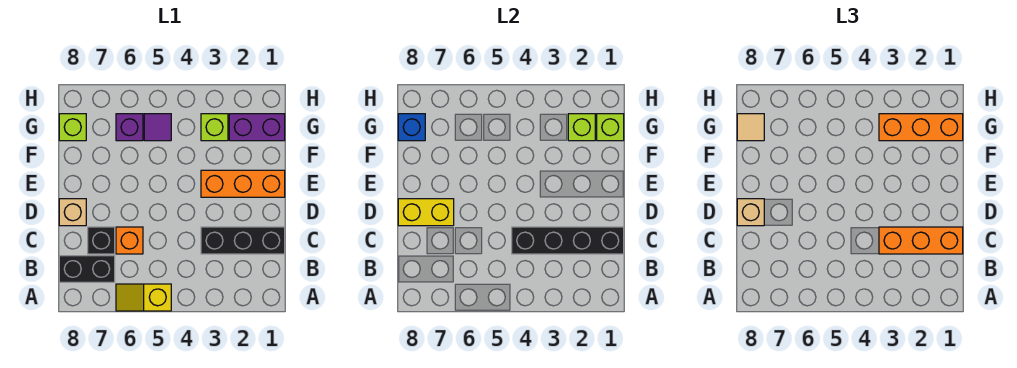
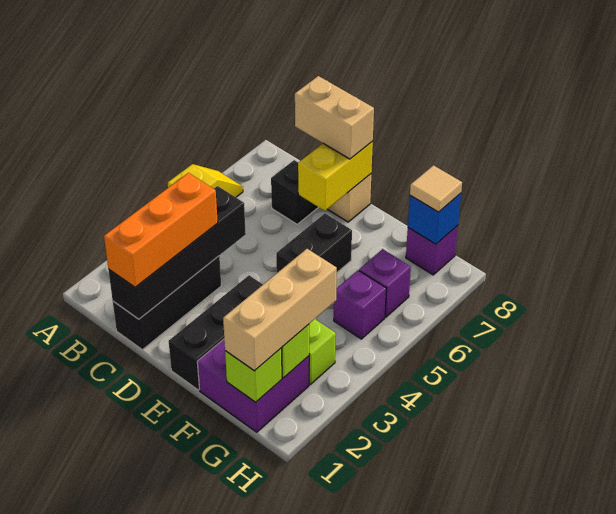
black brick B7:B8 level 1 -> black brick E5:E6 level 1
orange brick C6 level 1 -> none
tan brick D8 level 3 -> tan brick C8:D8 level 3
orange brick E1:E3 level 1 -> black brick E1:E3 level 1
purple brick G1:G2 level 1 -> purple brick F1:G2 level 1
orange brick G1:G3 level 3 -> tan brick G1:G3 level 3
purple tile G5 level 1 -> purple brick G5 level 1
lime brick G8 level 1 -> purple brick G8 level 1

